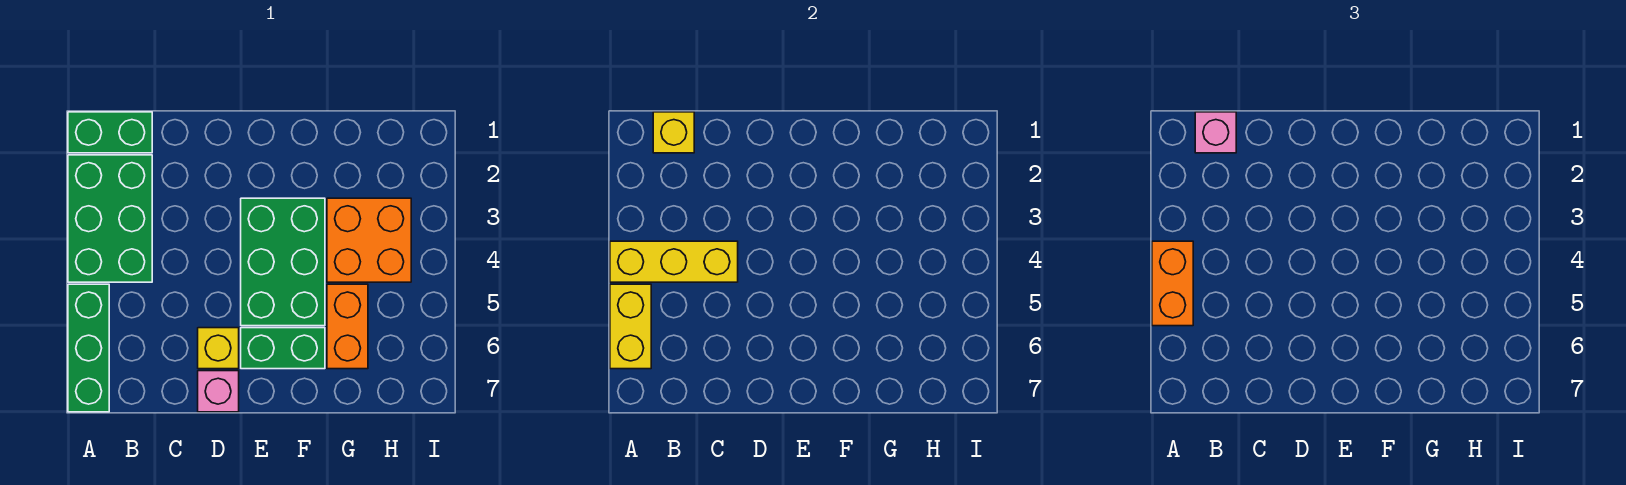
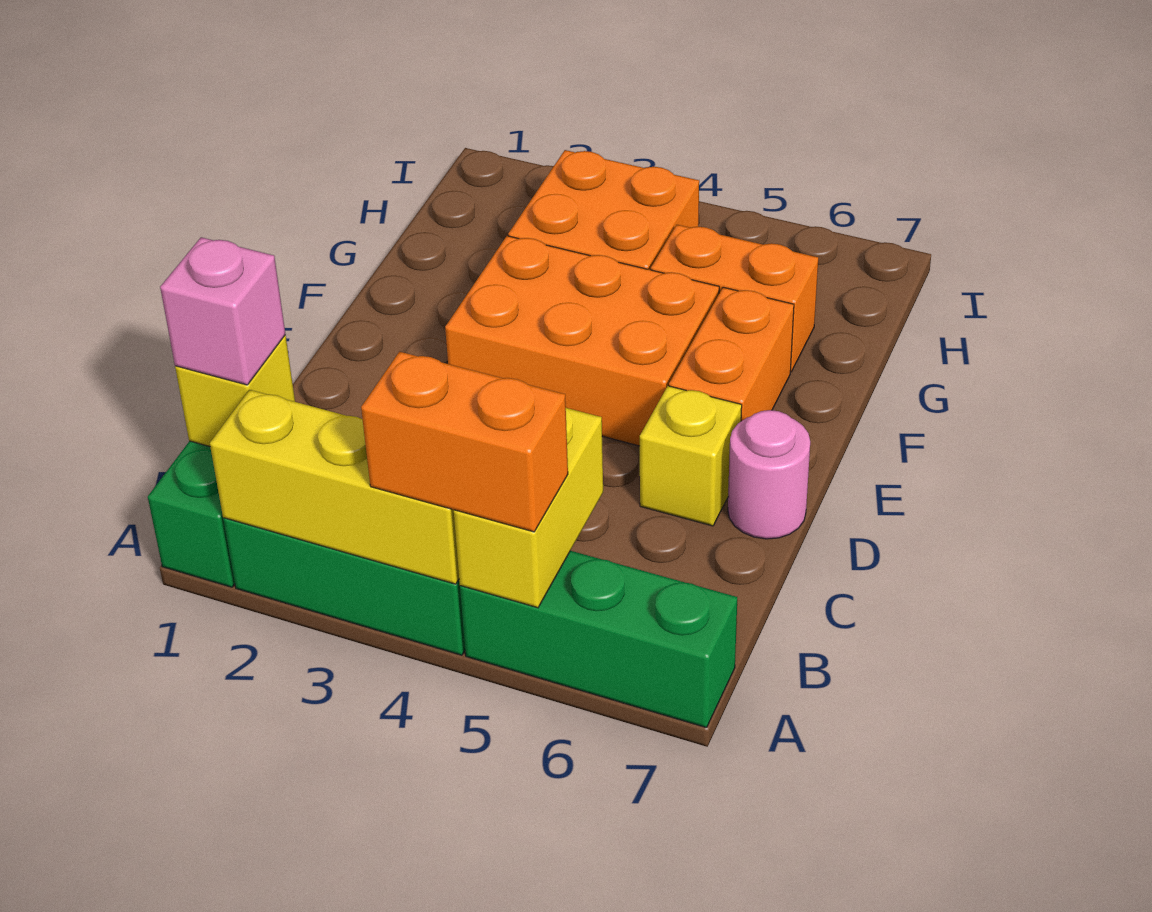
yellow brick A4:C4 level 2 -> yellow brick A2:A4 level 2
yellow brick A5:A6 level 2 -> yellow brick A5:B5 level 2
pink brick D7 level 1 -> pink round brick D7 level 1
green brick E3:F5 level 1 -> orange brick E3:F5 level 1
green brick E6:F6 level 1 -> orange brick E6:F6 level 1

